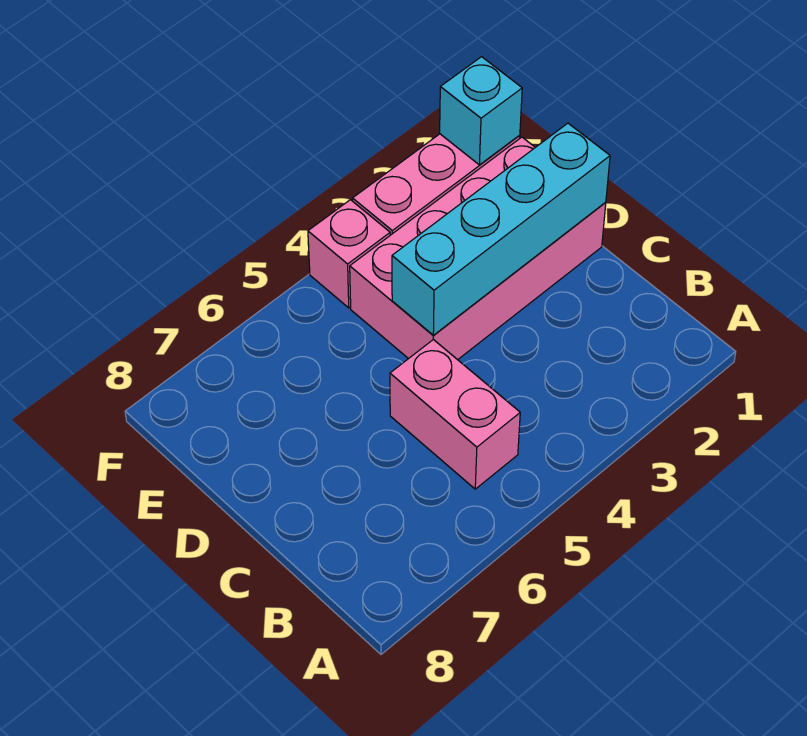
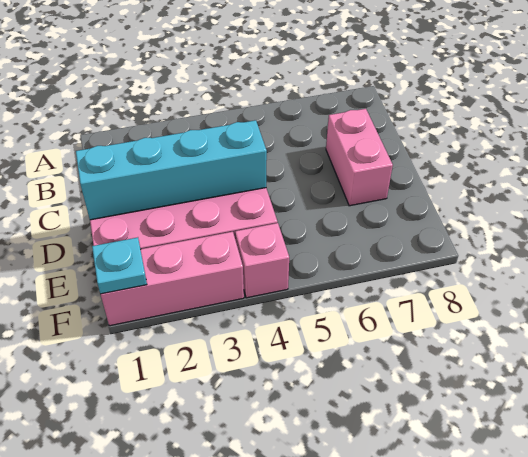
pink brick B5:C5 level 1 -> pink brick C7:D7 level 1
cyan brick F1 level 2 -> cyan plate F1 level 2

